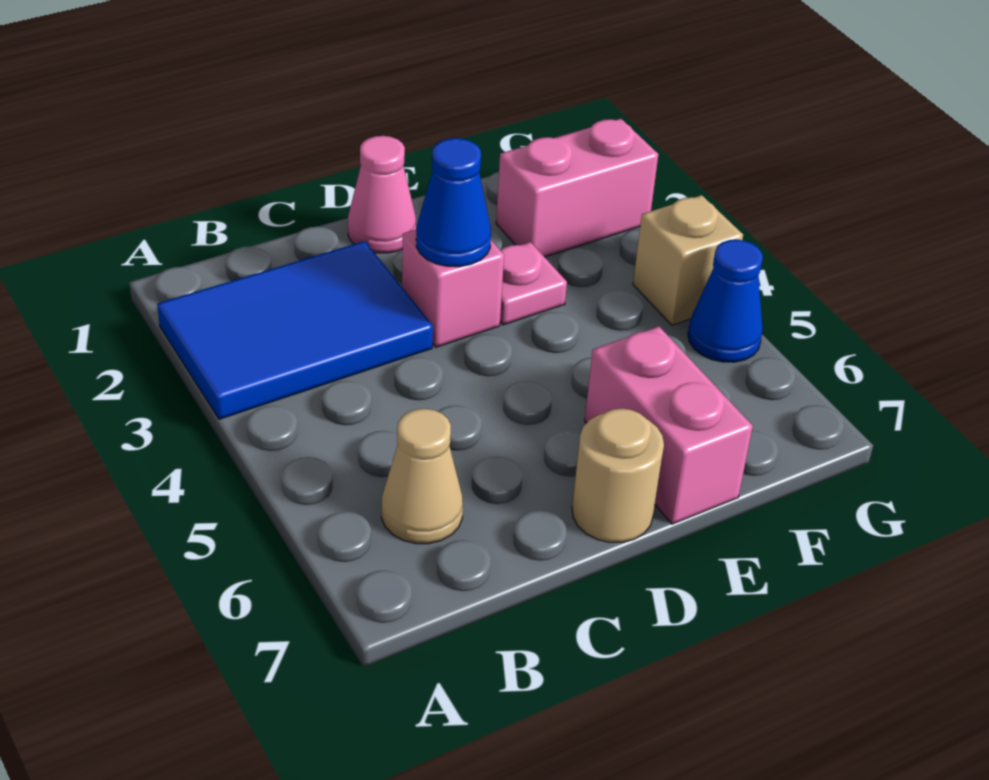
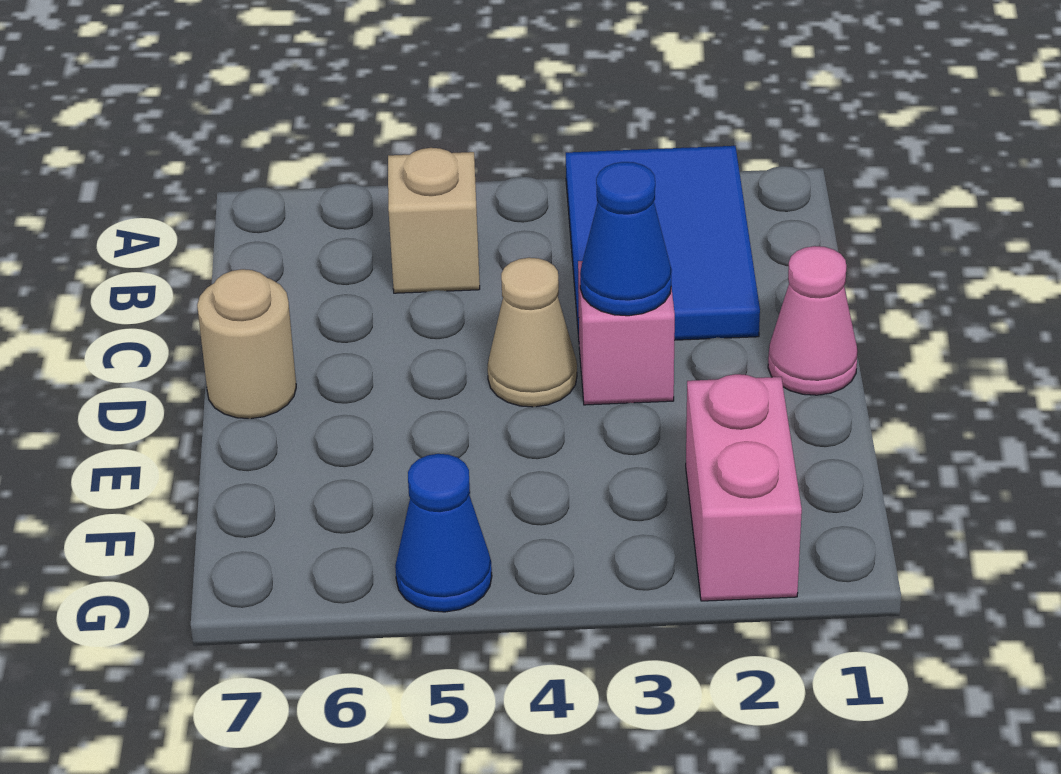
tan cone B6 level 1 -> tan cone D4 level 1
pink plate E3 level 1 -> none
pink brick E6:E7 level 1 -> none
tan brick G4 level 1 -> tan brick B5 level 1

